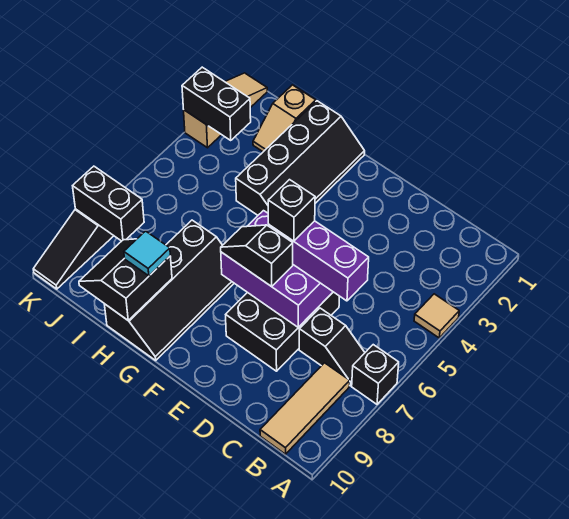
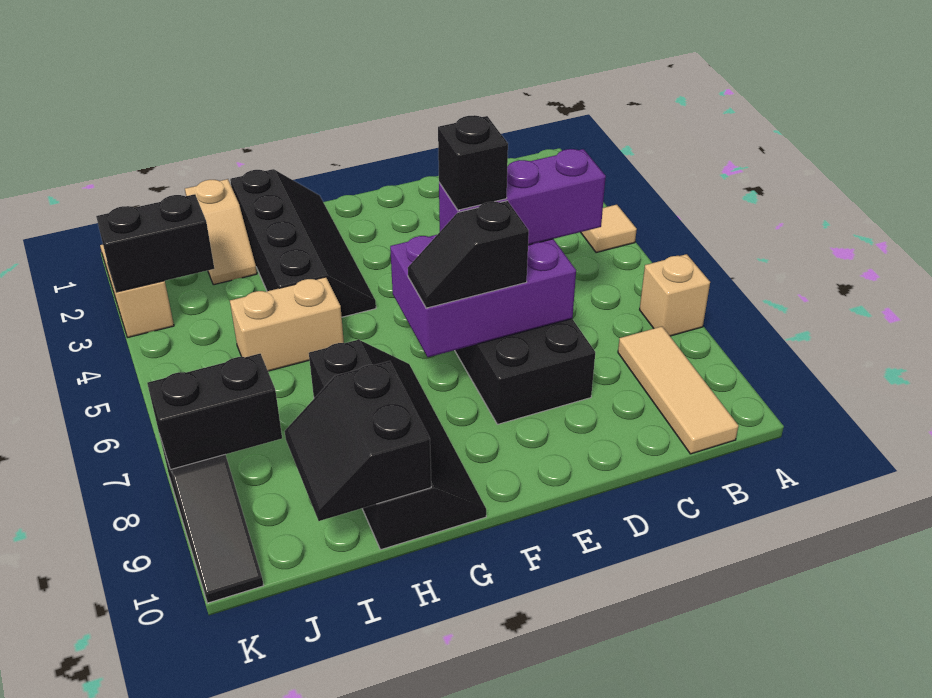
black brick A7 level 1 -> tan brick A7 level 1
black slope B7:C7 level 1 top C -> none
none -> tan brick H5:I5 level 1
cyan tile H9 level 3 -> none

